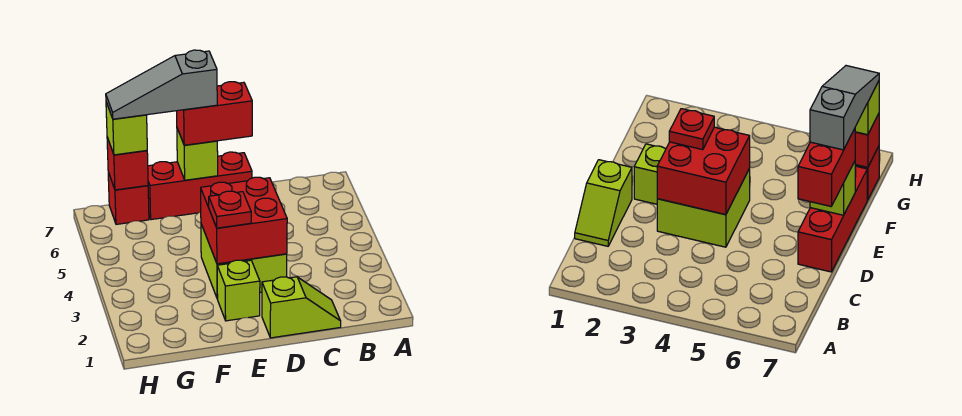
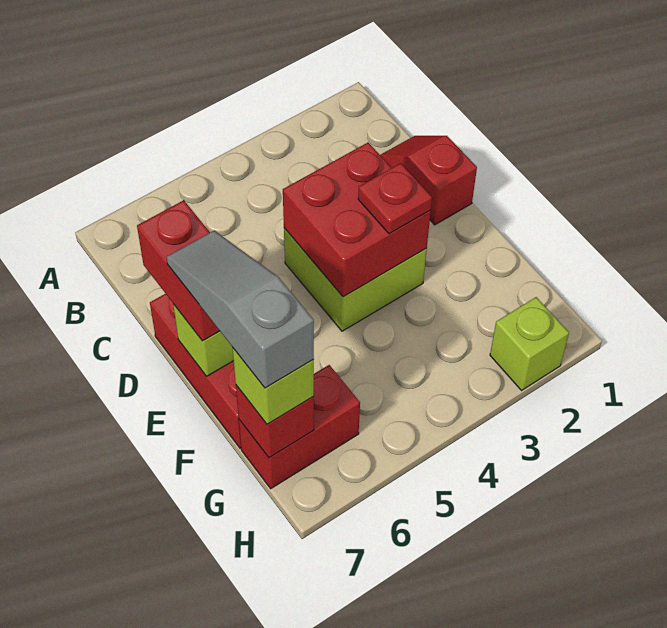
lime slope C1:D1 level 1 top D -> red slope C1:D1 level 1 top D
lime brick E2 level 1 -> lime brick H2 level 1
grey slope E7:G7 level 4 top E -> grey slope E7:G7 level 4 top G
red brick G7 level 1 -> red brick G6:G7 level 1

